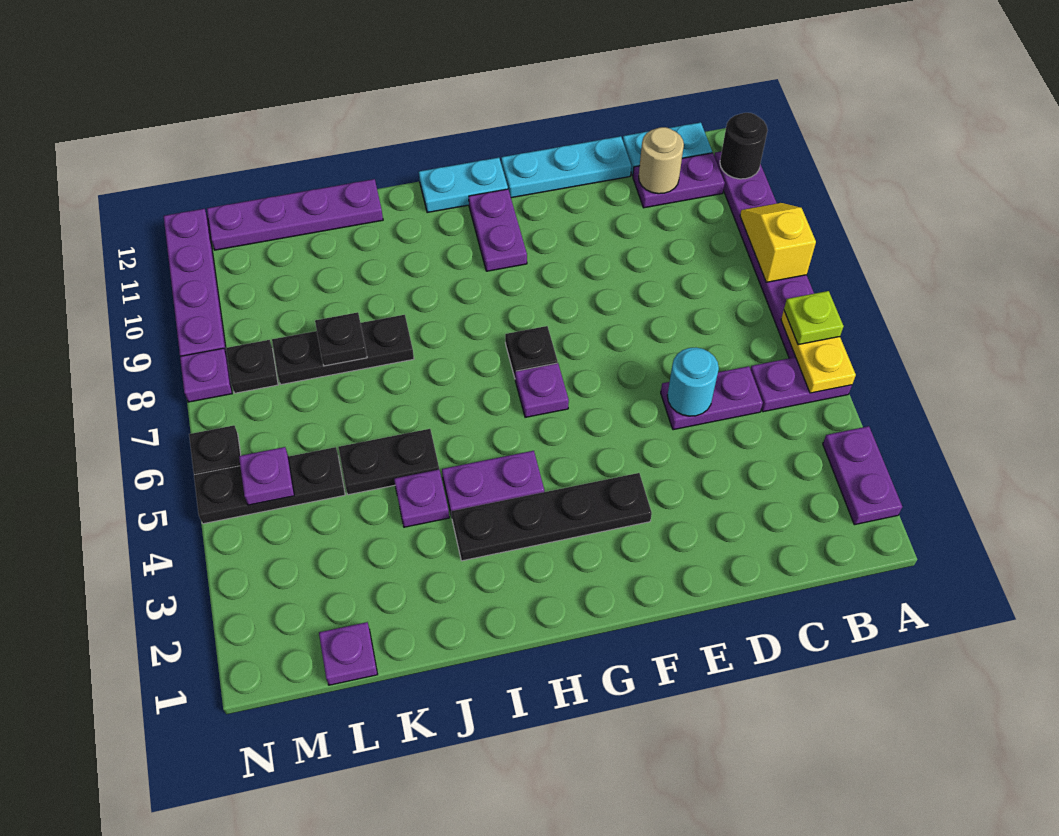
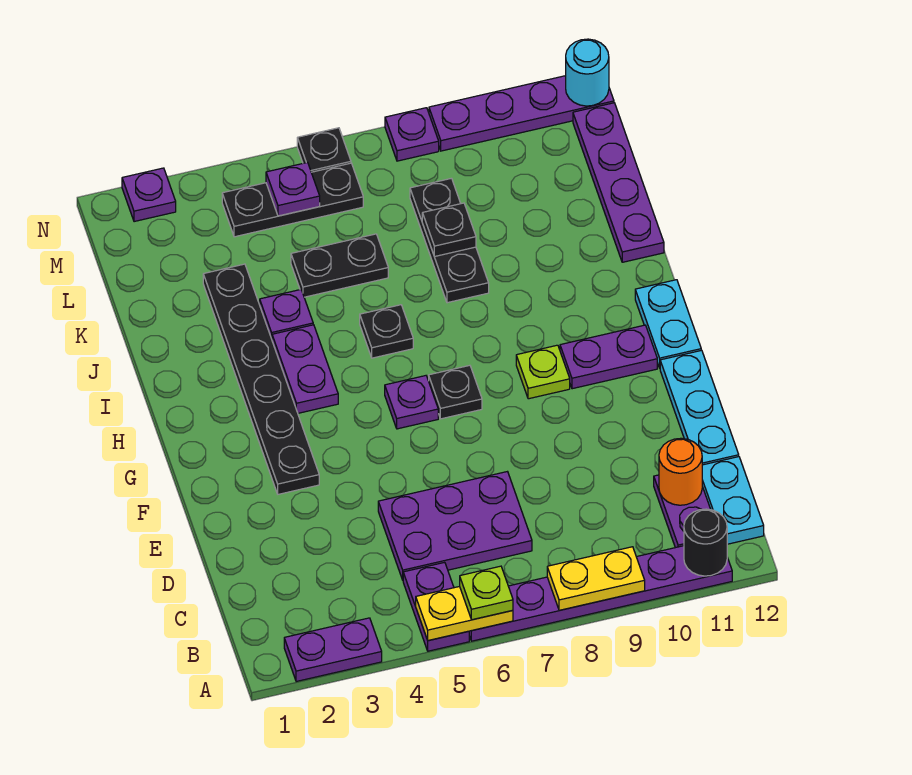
yellow slope A8:A9 level 2 top 8 -> yellow plate A8:A9 level 2
purple plate C5:D5 level 1 -> purple plate C5:D7 level 1
tan round brick C11 level 2 -> orange round brick C11 level 2
cyan round brick D5 level 2 -> cyan round brick N12 level 2
black plate F3:I3 level 1 -> black plate F3:K3 level 1
none -> lime plate G9 level 1
black plate J5:K5 level 1 -> black plate K5:K6 level 1
purple plate L1 level 1 -> purple plate N2 level 1
black plate L5:N5 level 1 -> black plate M4:M6 level 1
black plate M8 level 1 -> black plate I6 level 1

